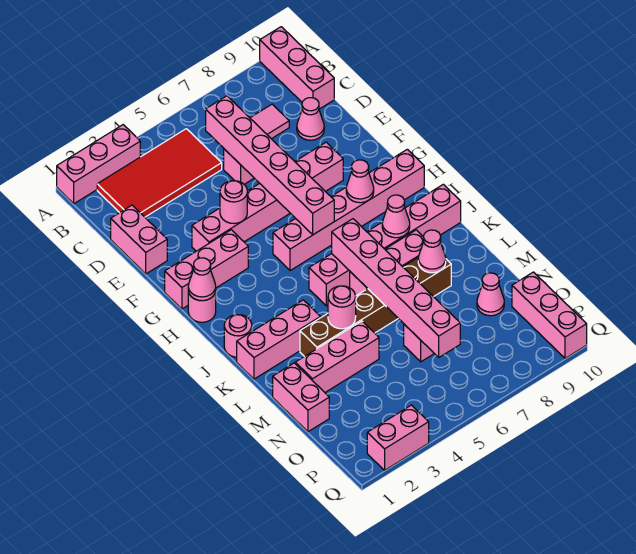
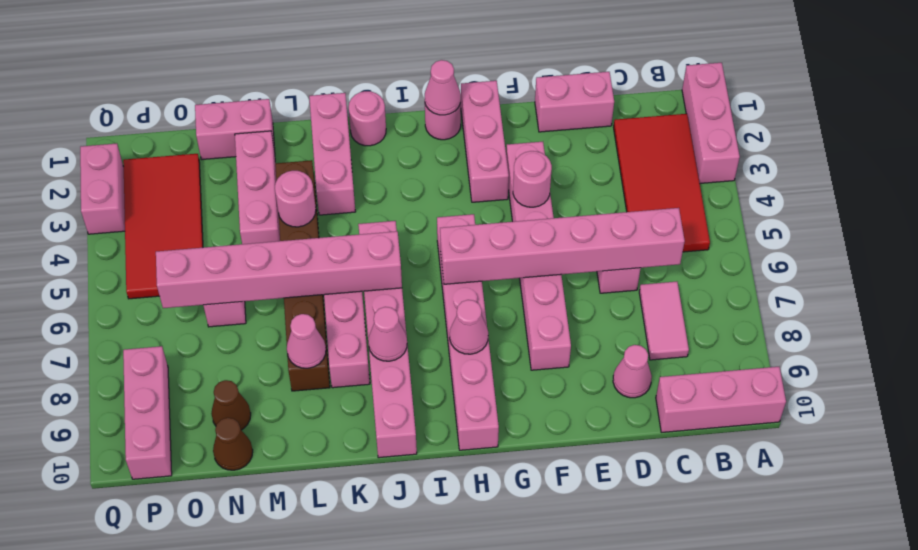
pink cone N9 level 1 -> brown cone N9 level 1
none -> brown cone N10 level 1
none -> red tile O2:P5 level 1
pink brick O10:Q10 level 1 -> pink brick P8:P10 level 1

